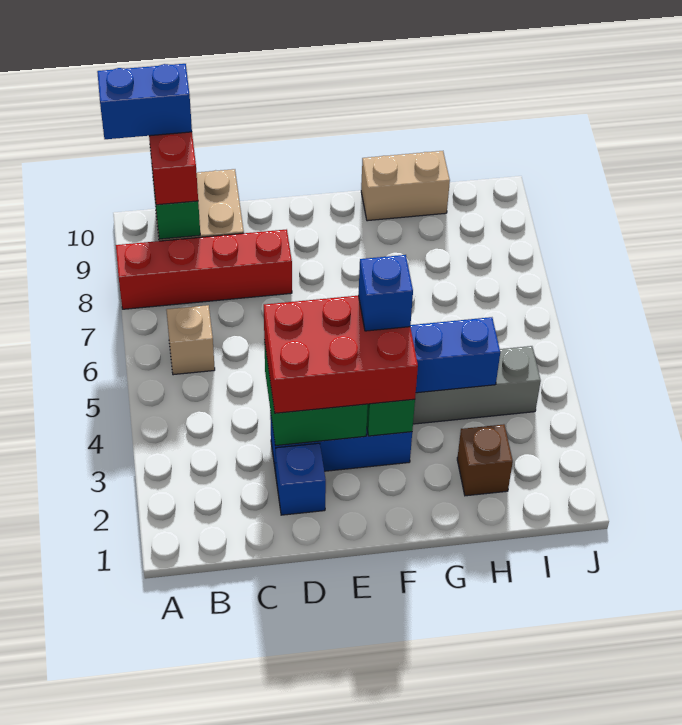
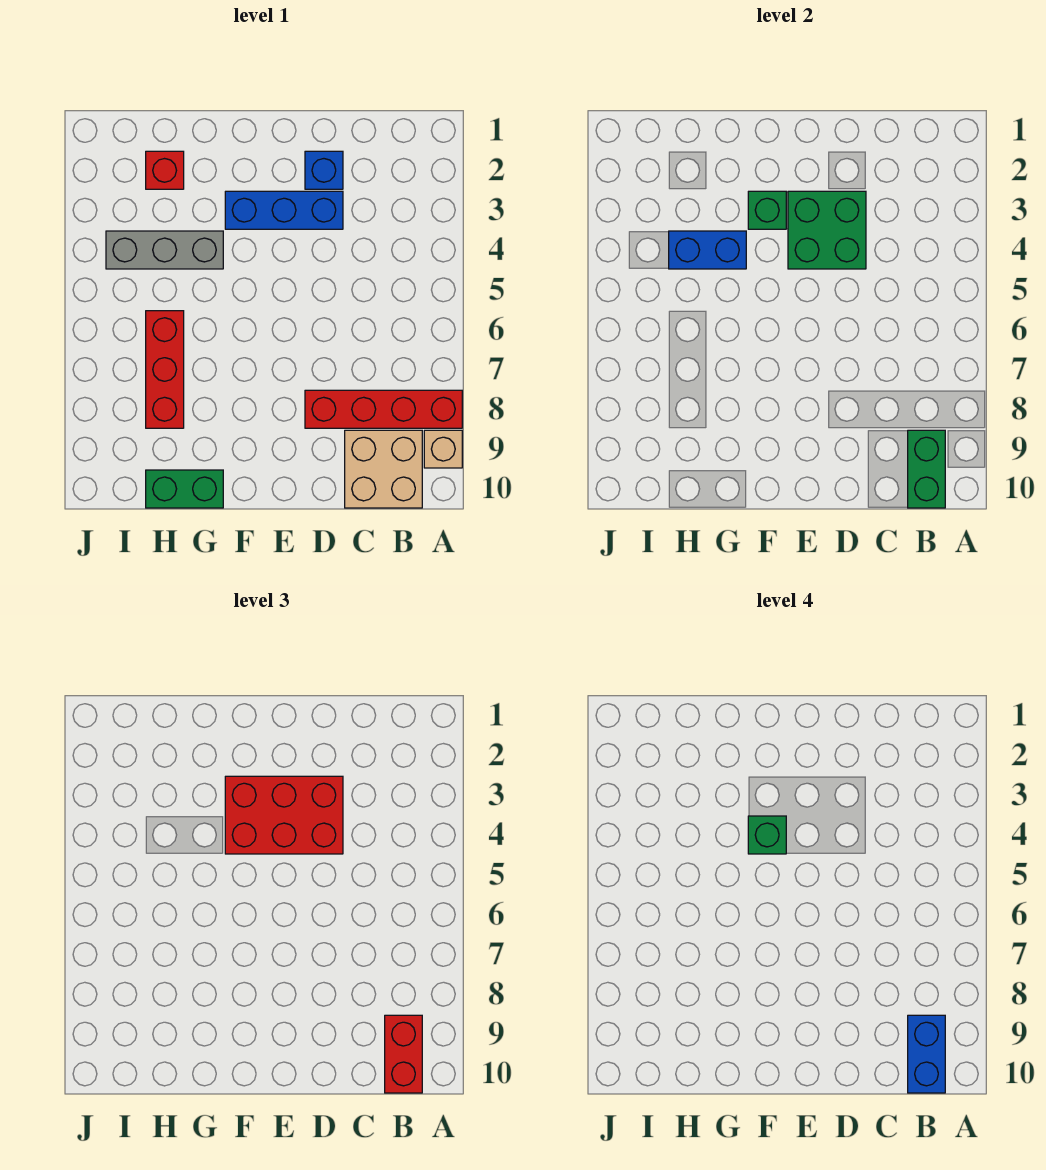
blue brick A10:B10 level 4 -> blue brick B9:B10 level 4
tan brick B6 level 1 -> tan brick A9 level 1
blue brick F4 level 4 -> green brick F4 level 4
tan brick G10:H10 level 1 -> green brick G10:H10 level 1
brown brick H2 level 1 -> red brick H2 level 1
none -> red brick H6:H8 level 1

